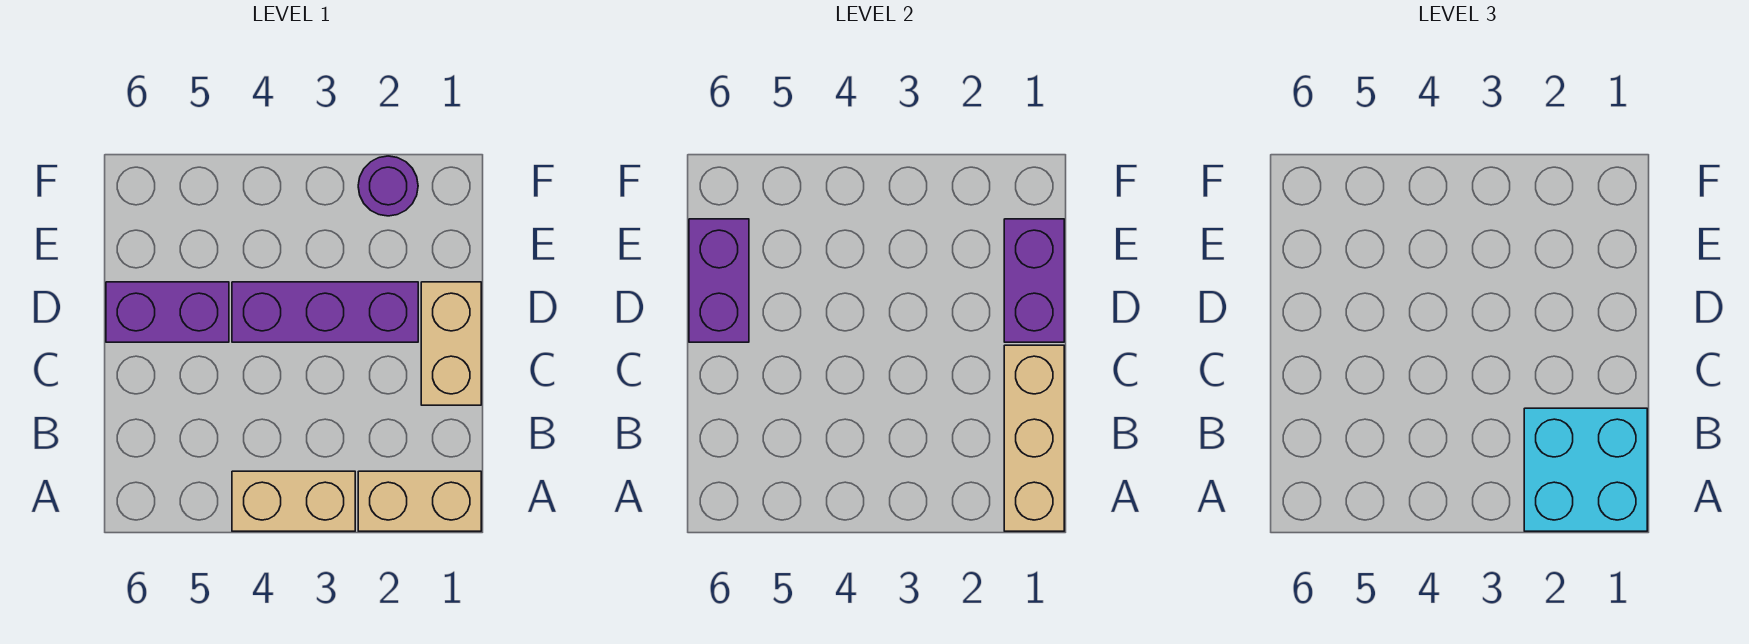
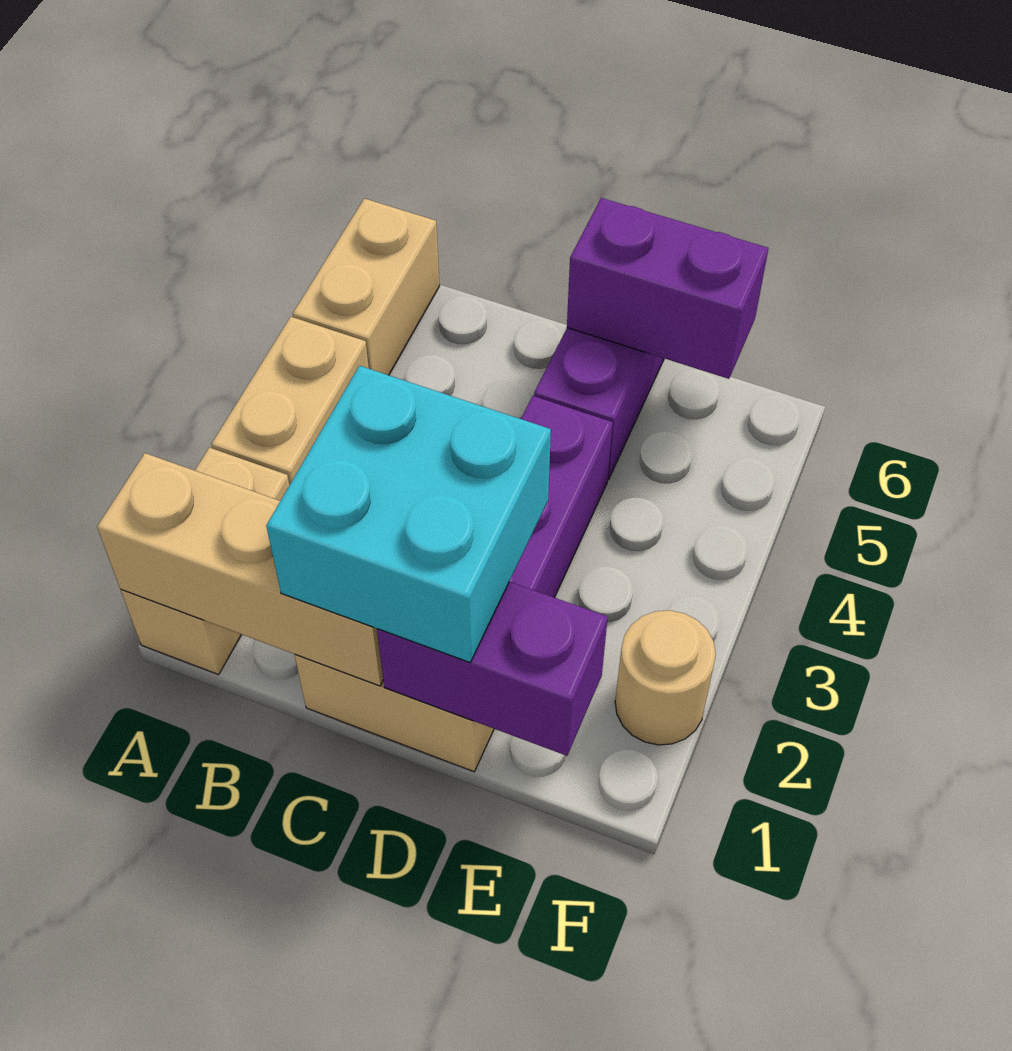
cyan brick A1:B2 level 3 -> cyan brick C1:D2 level 3
none -> tan brick A5:A6 level 1
purple round brick F2 level 1 -> tan round brick F2 level 1

